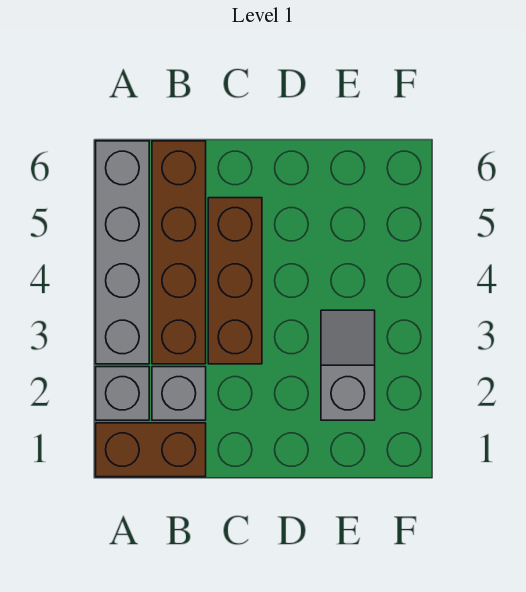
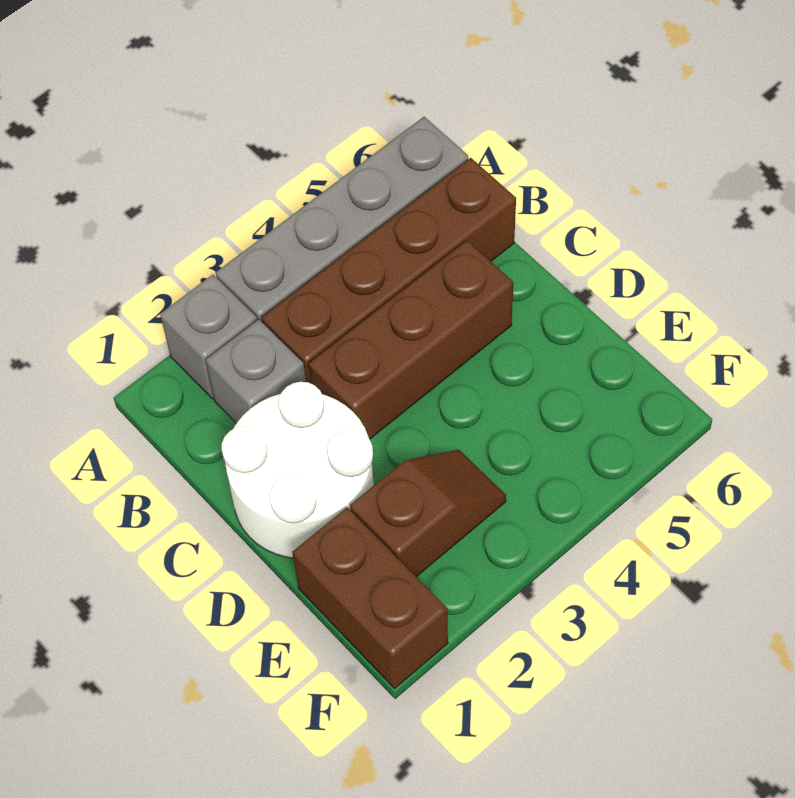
brown brick A1:B1 level 1 -> brown brick E1:F1 level 1
none -> white round brick C1:D2 level 1
grey slope E2:E3 level 1 top 2 -> brown slope E2:E3 level 1 top 2

